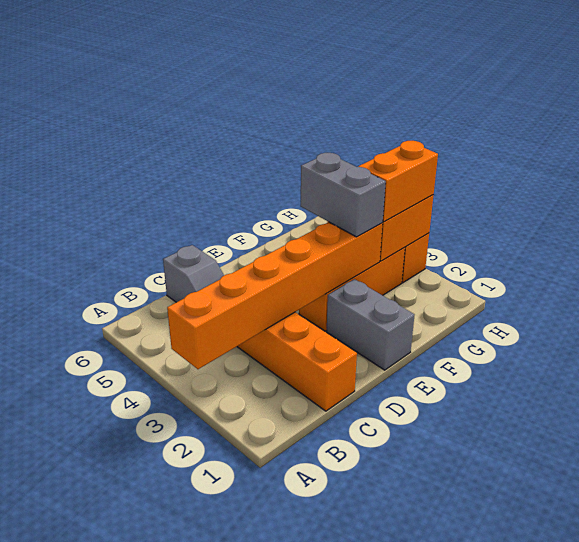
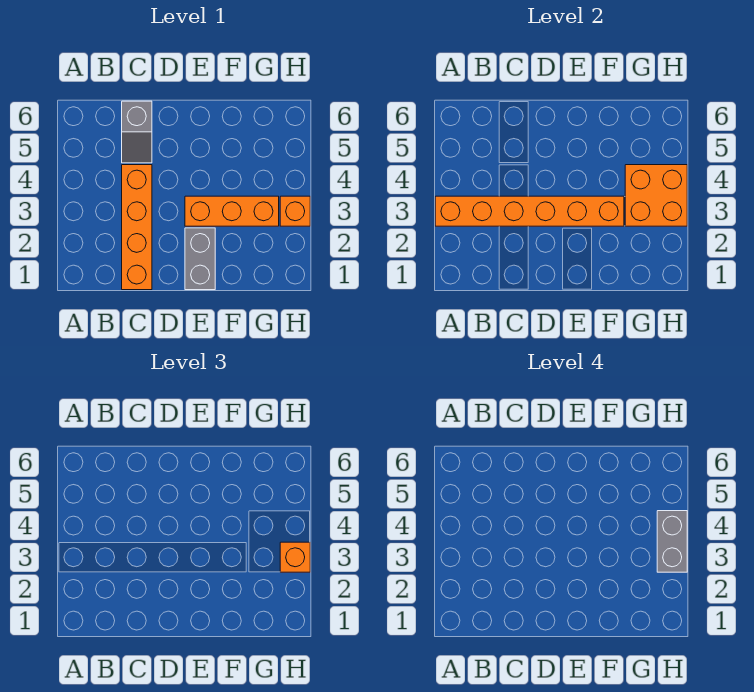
grey brick F3:F4 level 3 -> grey brick H3:H4 level 4
orange brick G3:H3 level 3 -> orange brick H3 level 3

